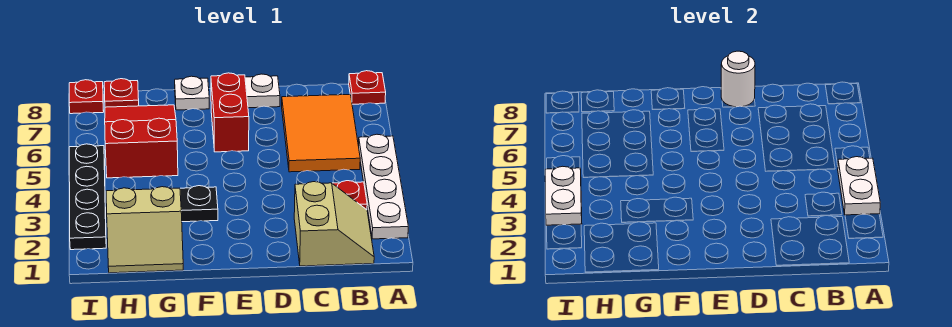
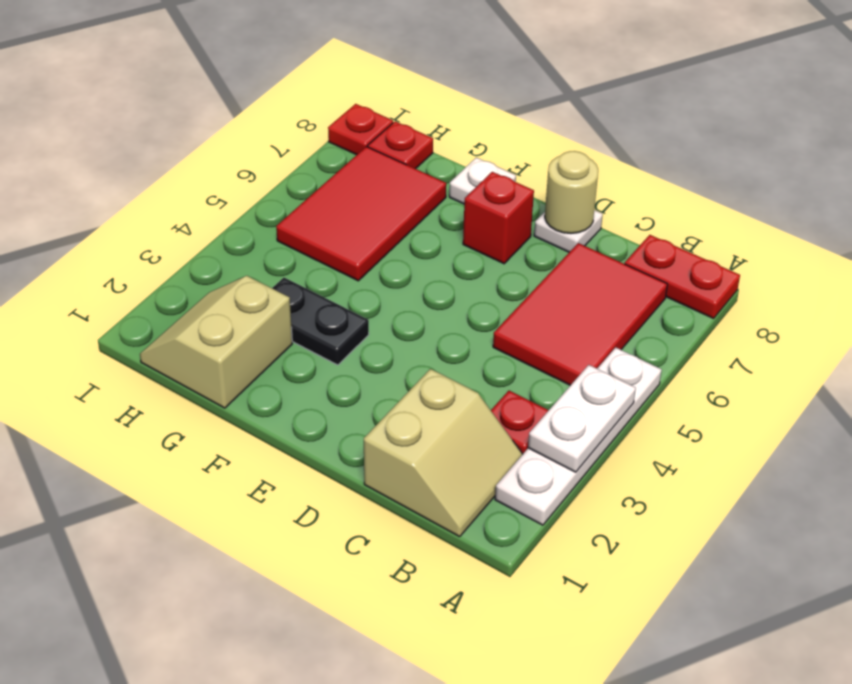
red plate A8 level 1 -> red plate A8:B8 level 1
orange tile B5:C7 level 1 -> red tile B5:C7 level 1
white round brick D8 level 2 -> tan round brick D8 level 2
red brick E6:E7 level 1 -> red brick E7 level 1
tan slope G1:H2 level 1 top 2 -> tan slope G1:H2 level 1 top G
red slope G5:H7 level 1 top 5 -> red tile G5:H7 level 1
black plate I2:I5 level 1 -> none
white plate I3:I4 level 2 -> none

